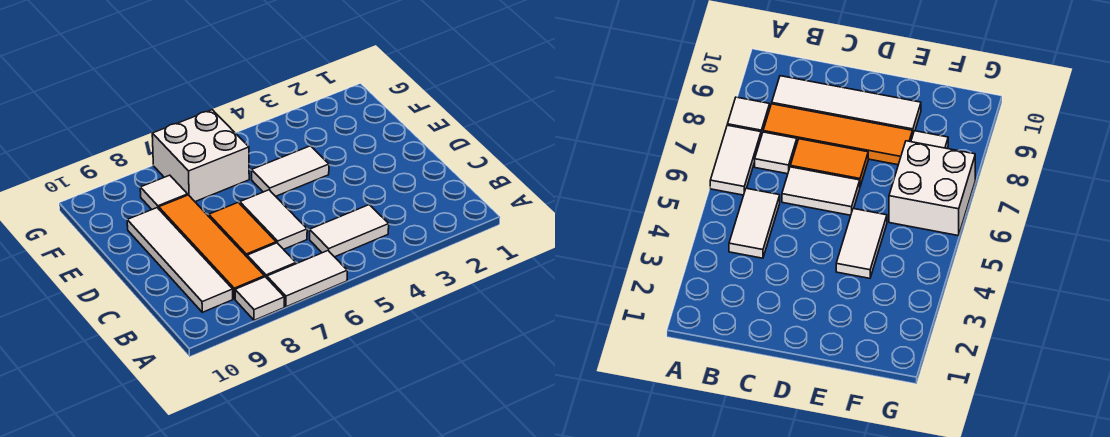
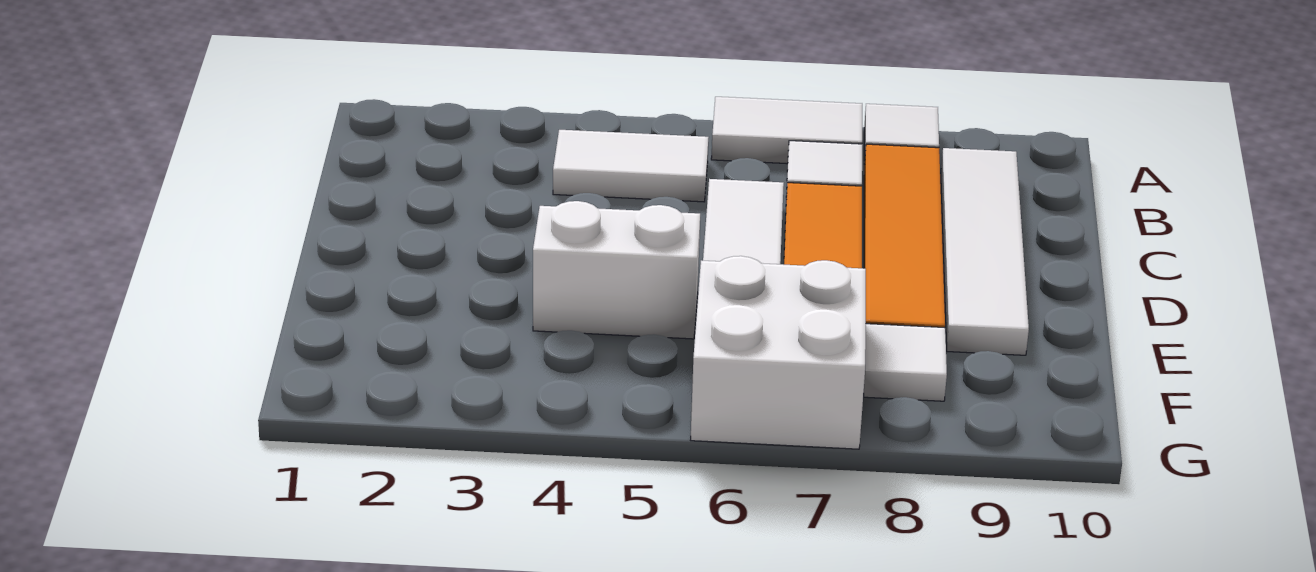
white tile E4:E5 level 1 -> white brick E4:E5 level 1

